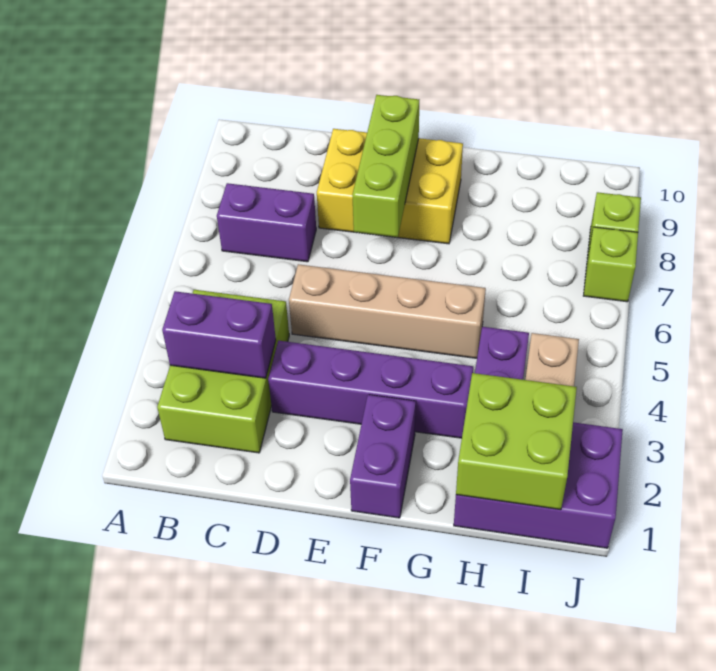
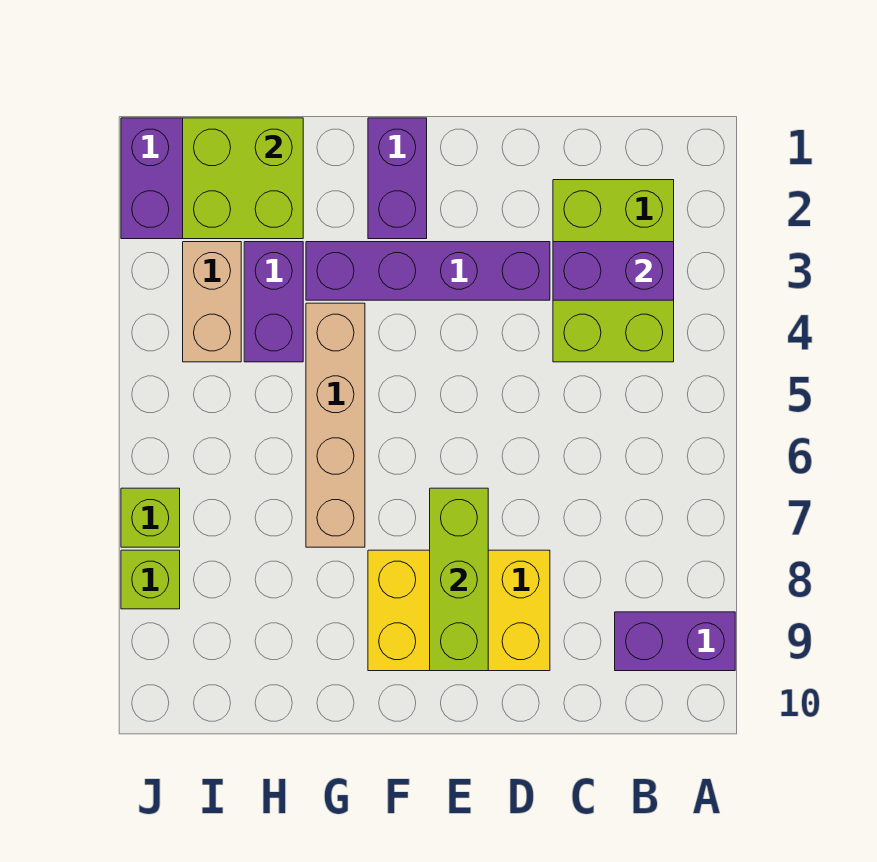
purple brick B7:C7 level 1 -> purple brick A9:B9 level 1
tan brick D5:G5 level 1 -> tan brick G4:G7 level 1

